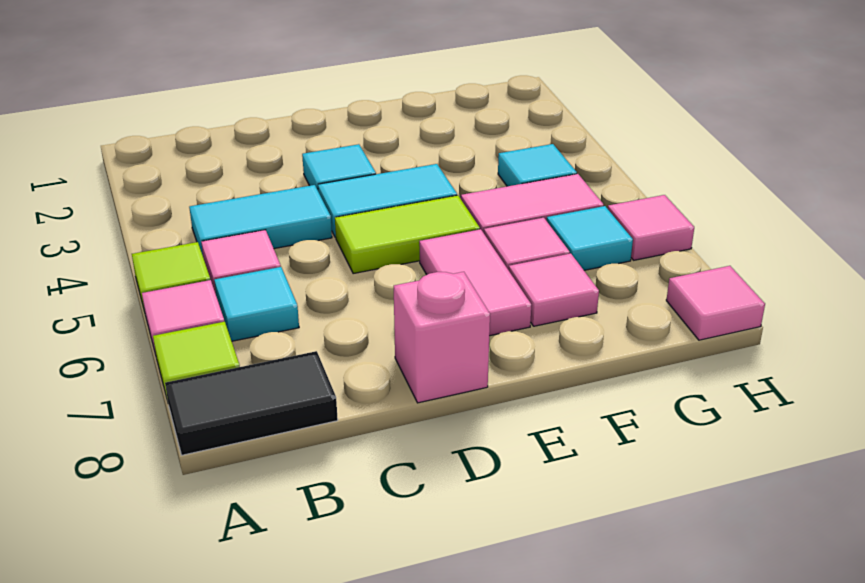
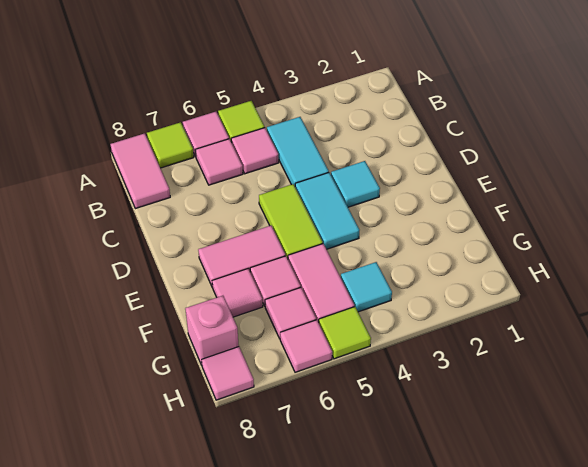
black tile A8:B8 level 1 -> pink tile A8:B8 level 1
cyan tile B6 level 1 -> pink tile B6 level 1
pink brick D8 level 1 -> pink brick G8 level 1
cyan tile G6 level 1 -> pink tile G6 level 1
none -> lime tile H5 level 1

